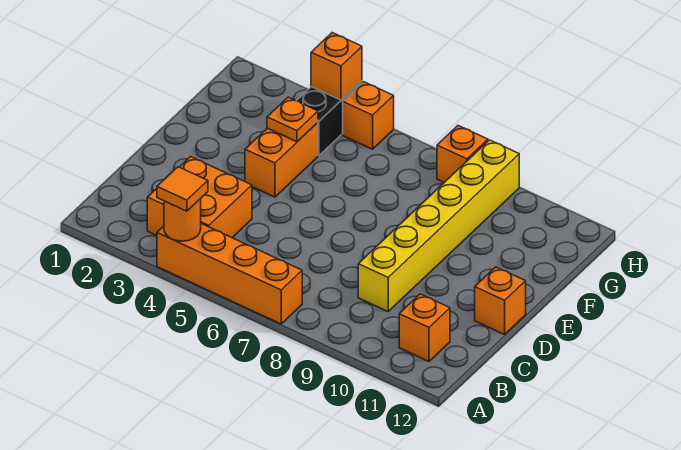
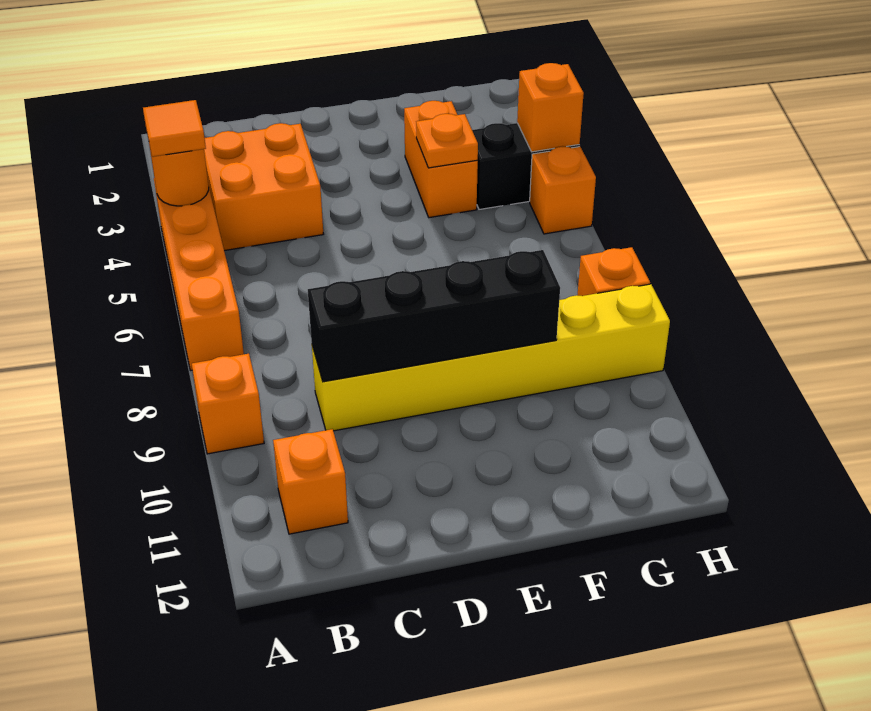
none -> black brick C9:F9 level 2
orange brick D12 level 1 -> orange brick A9 level 1
orange brick E4:F4 level 1 -> orange brick F3:F4 level 1

